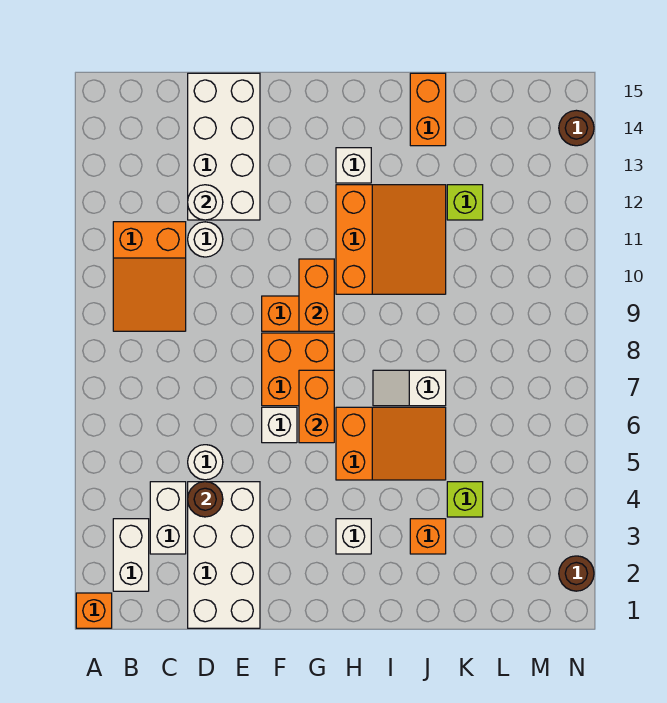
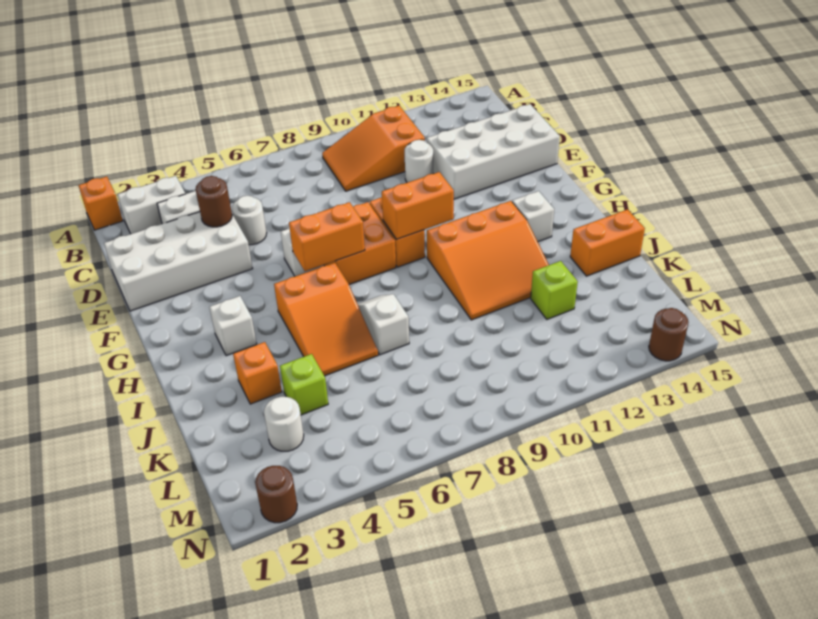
white round brick D12 level 2 -> white round brick L3 level 1

